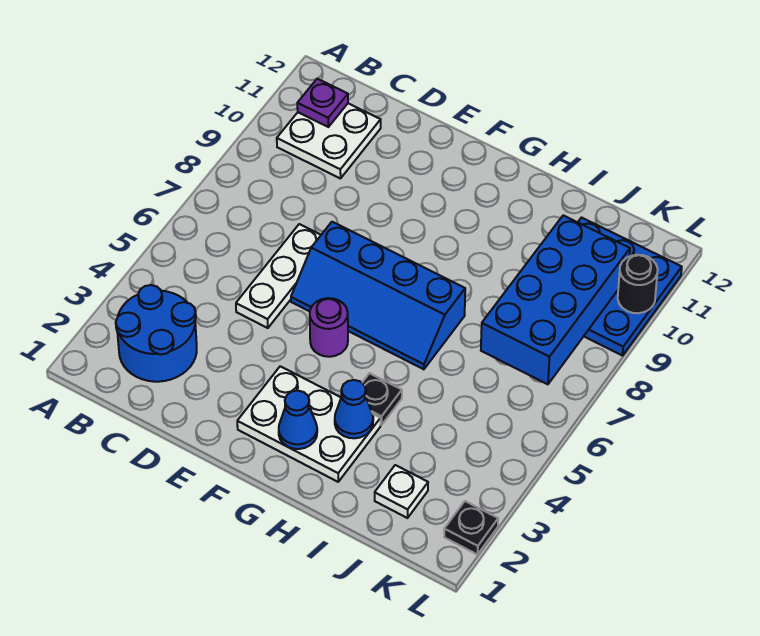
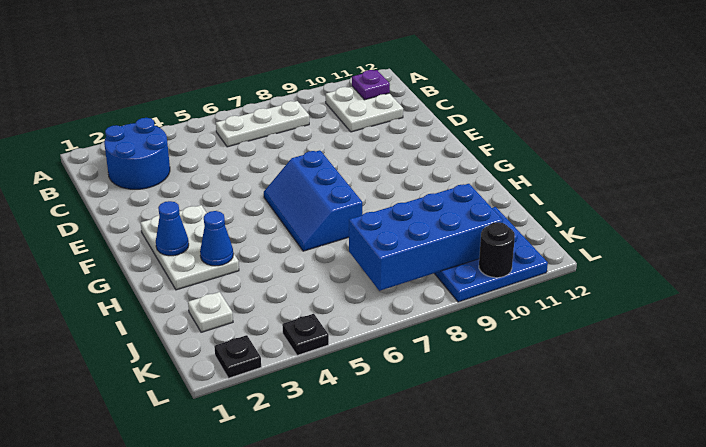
white plate D5:D7 level 1 -> white plate B6:B8 level 1
blue slope E6:H7 level 1 top 7 -> blue slope F6:H7 level 1 top 7
purple round brick F5 level 1 -> none
black plate H4 level 1 -> black plate L4 level 1

